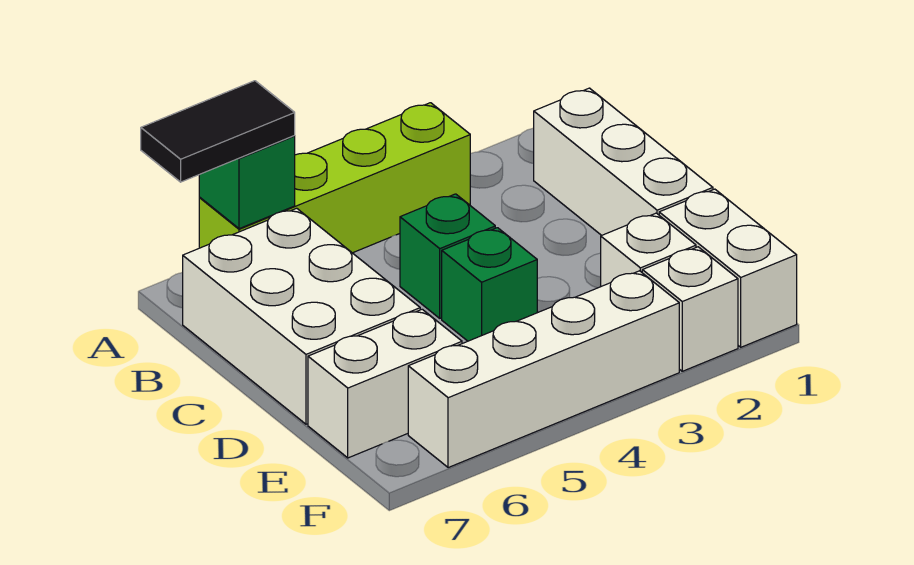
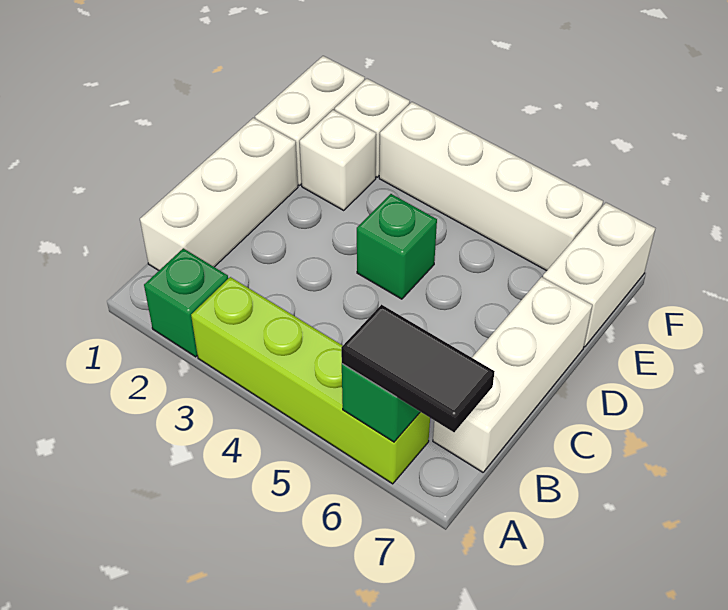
white brick B6:D7 level 1 -> white brick B7:D7 level 1
green brick C4 level 1 -> green brick A2 level 1
white brick E6:E7 level 1 -> white brick E7:F7 level 1

